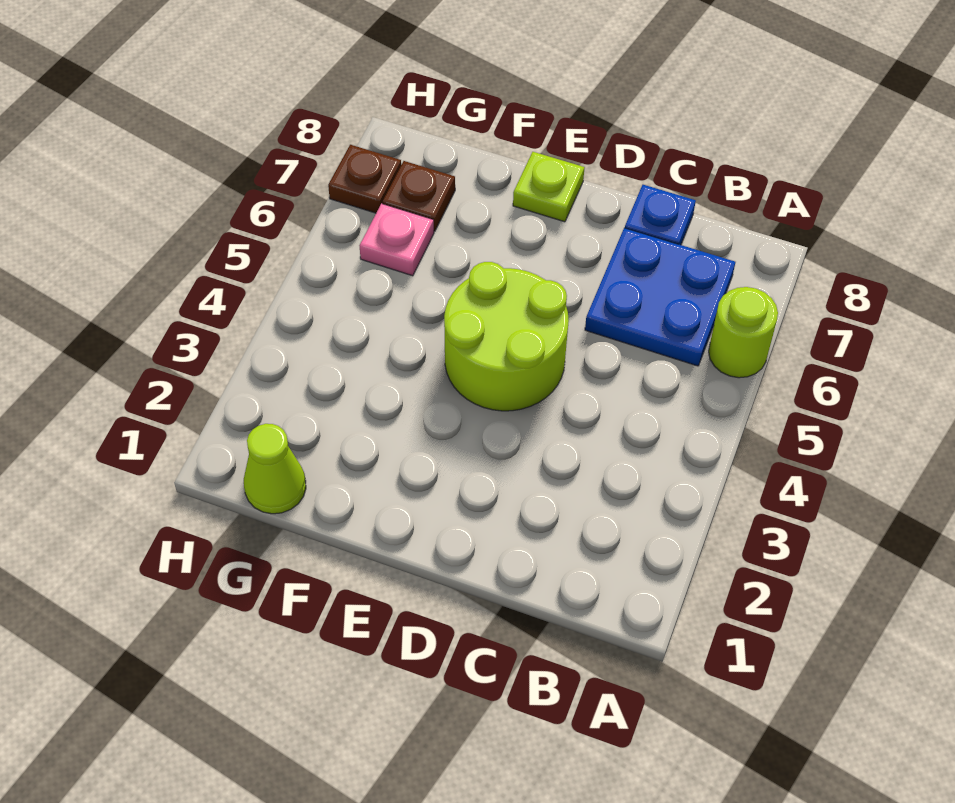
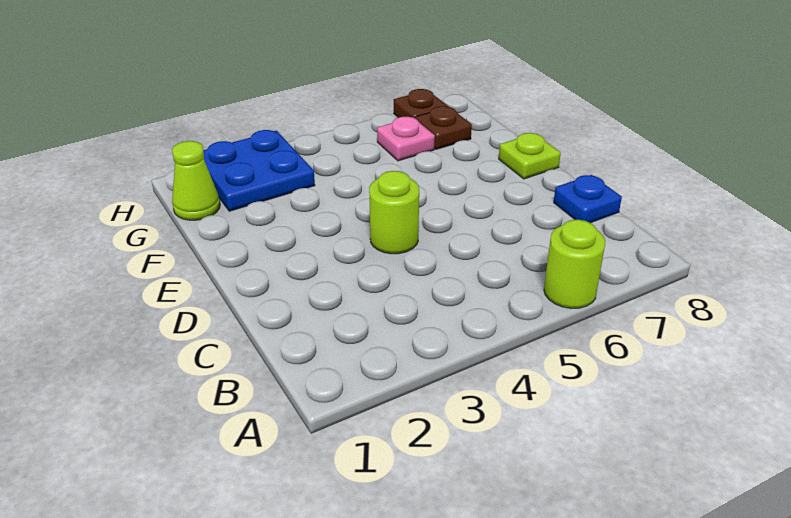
blue plate B6:C7 level 1 -> blue plate G2:H3 level 1
lime round brick D4:E5 level 1 -> lime round brick D4 level 1

